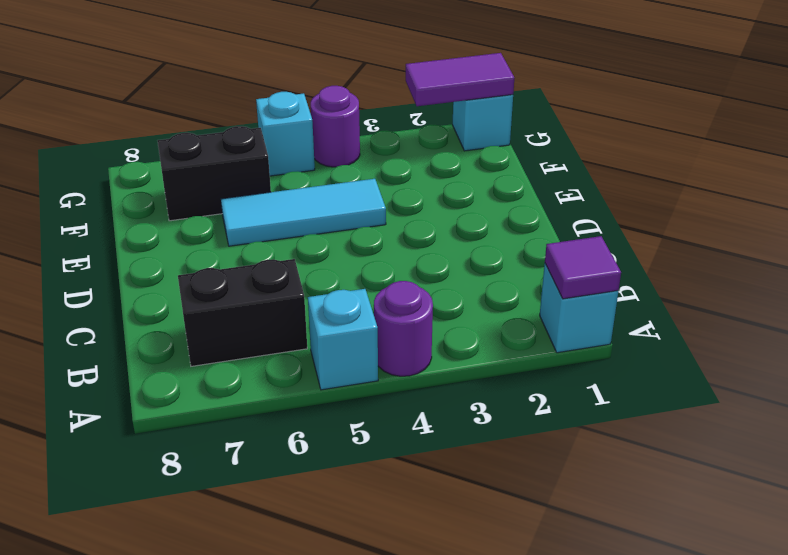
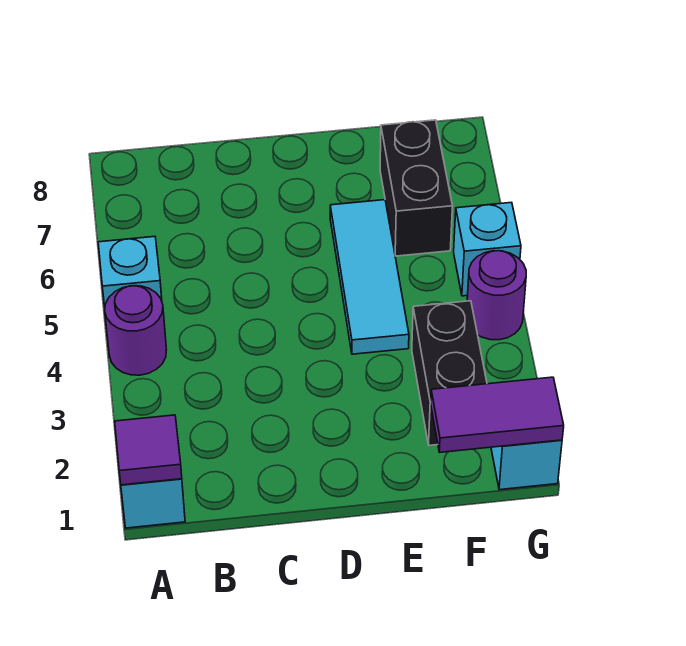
black brick B6:B7 level 1 -> black brick F2:F3 level 1
purple tile G1:G2 level 2 -> purple tile F1:G1 level 2

